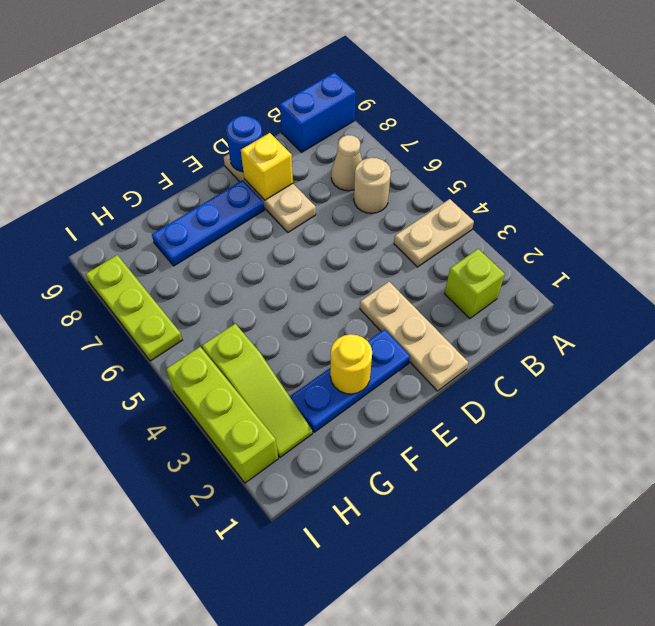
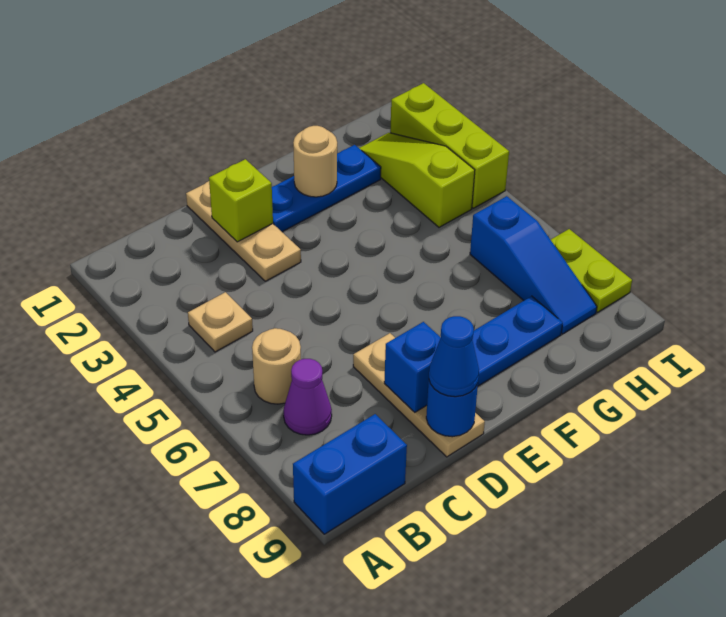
tan plate A4:B4 level 1 -> tan plate B4 level 1
lime brick B2 level 1 -> lime brick D2 level 2
tan cone B7 level 1 -> purple cone B7 level 1
yellow brick D8 level 2 -> blue brick D8 level 2
none -> blue cone D9 level 3
yellow round brick F2 level 2 -> tan round brick F2 level 2
none -> blue slope H6:H8 level 1 top 6
lime plate I6:I8 level 1 -> lime plate I7:I8 level 1

